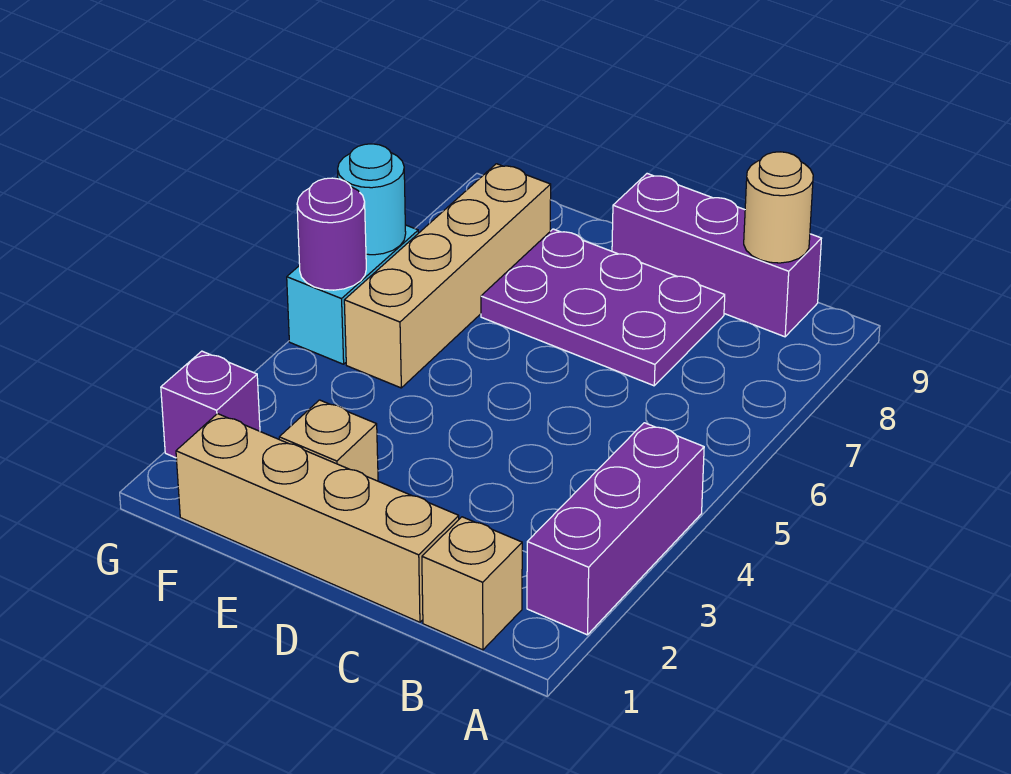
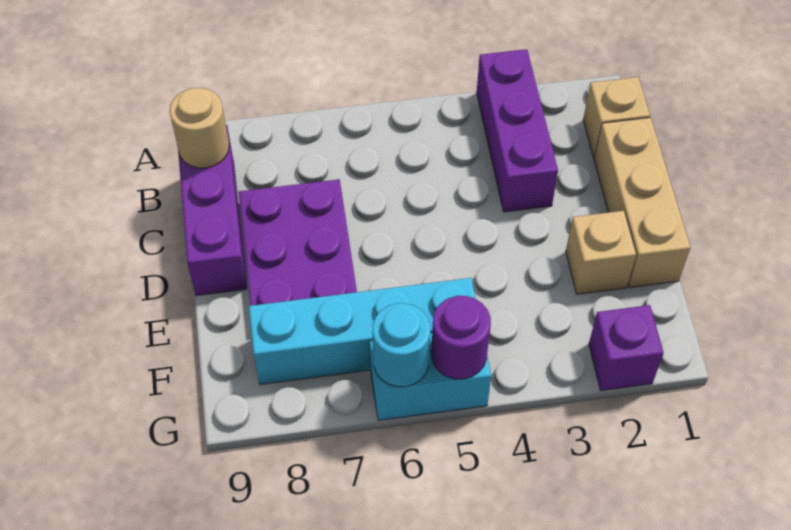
purple brick A2:A4 level 1 -> purple brick A3:C3 level 1
tan brick C1:F1 level 1 -> tan brick C1:E1 level 1
tan brick F5:F8 level 1 -> cyan brick F5:F8 level 1

